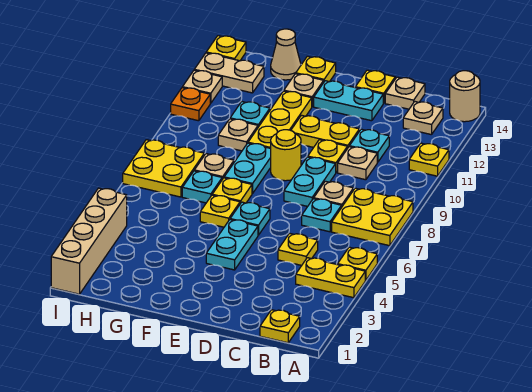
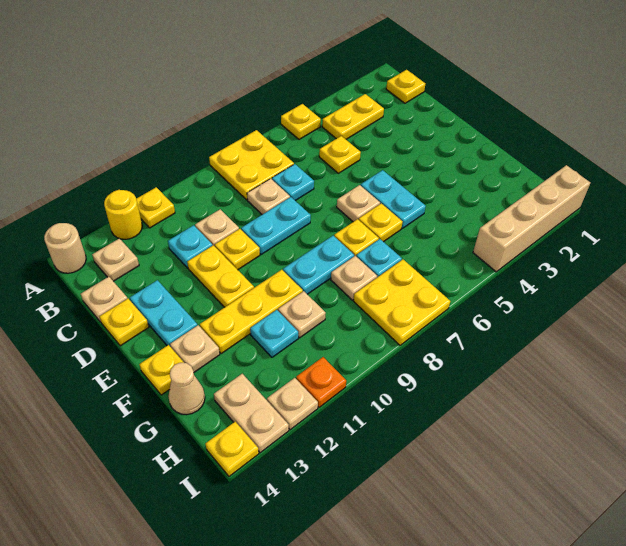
yellow plate A4:B4 level 1 -> yellow plate B3:B4 level 1
cyan plate E4:E5 level 1 -> cyan plate E5:F5 level 1
cyan plate E6 level 1 -> tan plate E6 level 1
yellow round brick E9 level 1 -> yellow round brick A12 level 1

